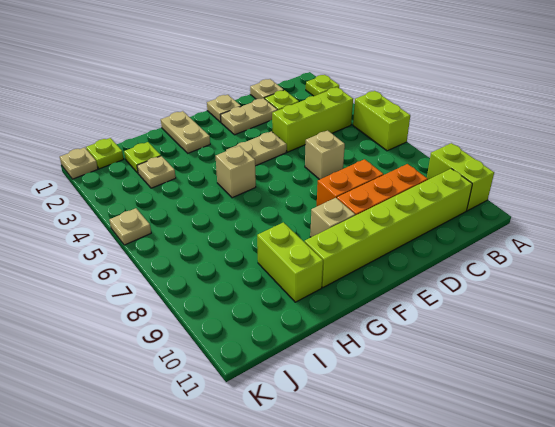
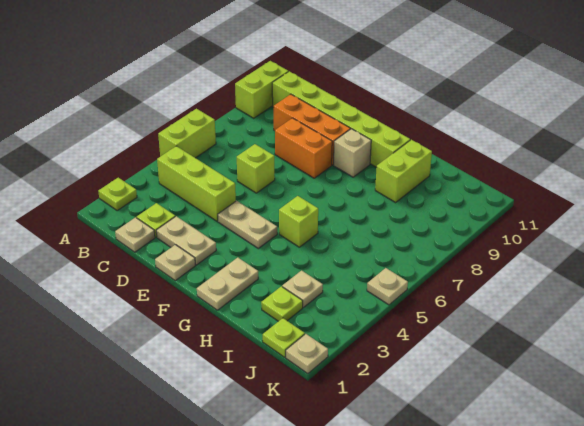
tan brick D6 level 1 -> lime brick D6 level 1
tan brick G5 level 1 -> lime brick G5 level 1

